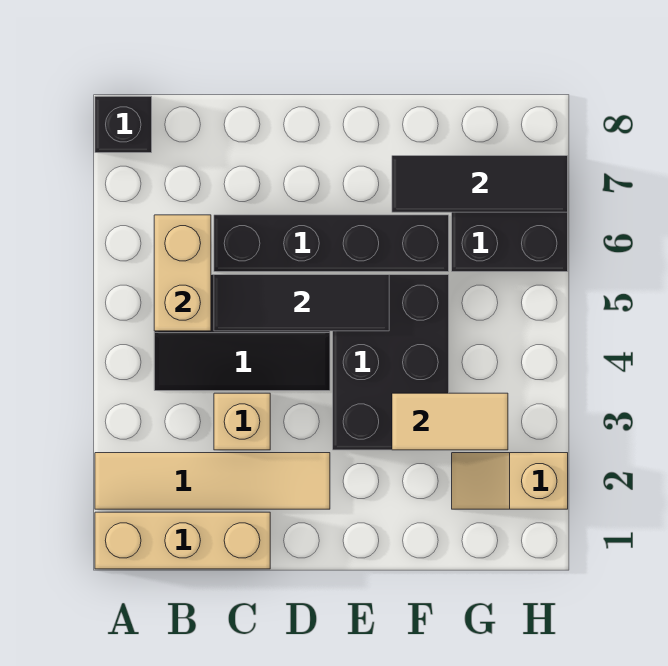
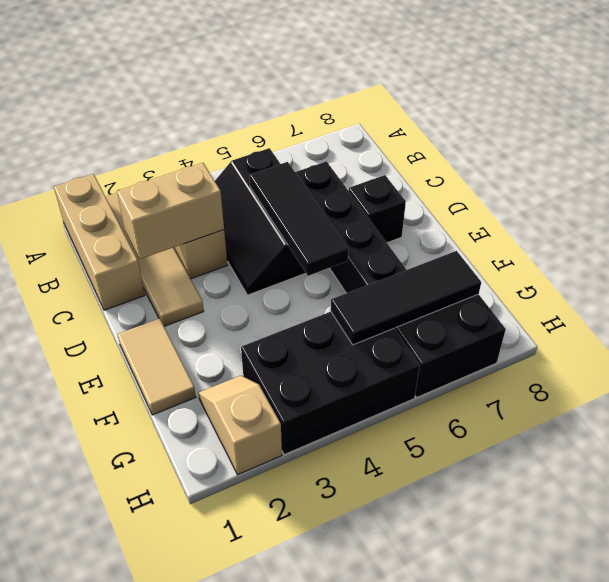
black brick A8 level 1 -> black brick D7 level 1
tan brick B5:B6 level 2 -> tan brick C2:C3 level 2
black brick E3:F5 level 1 -> black brick G3:H5 level 1
tan tile F3:G3 level 2 -> tan tile E1:F1 level 1
black tile F7:H7 level 2 -> black tile G5:G7 level 2

